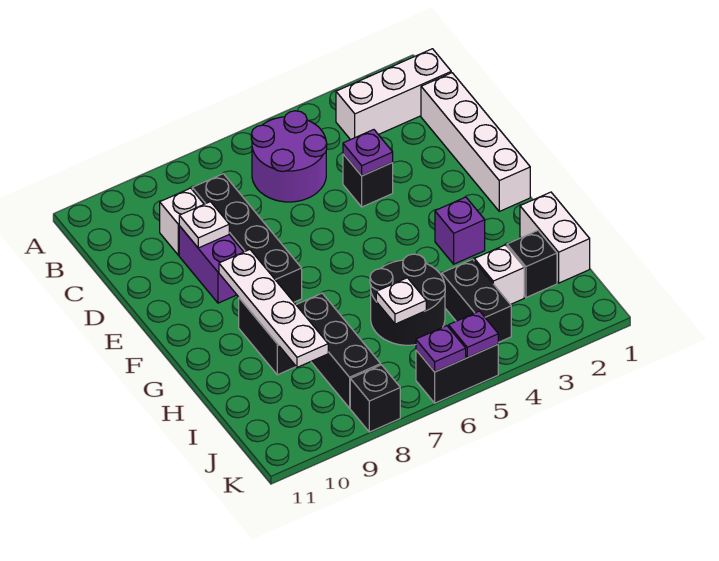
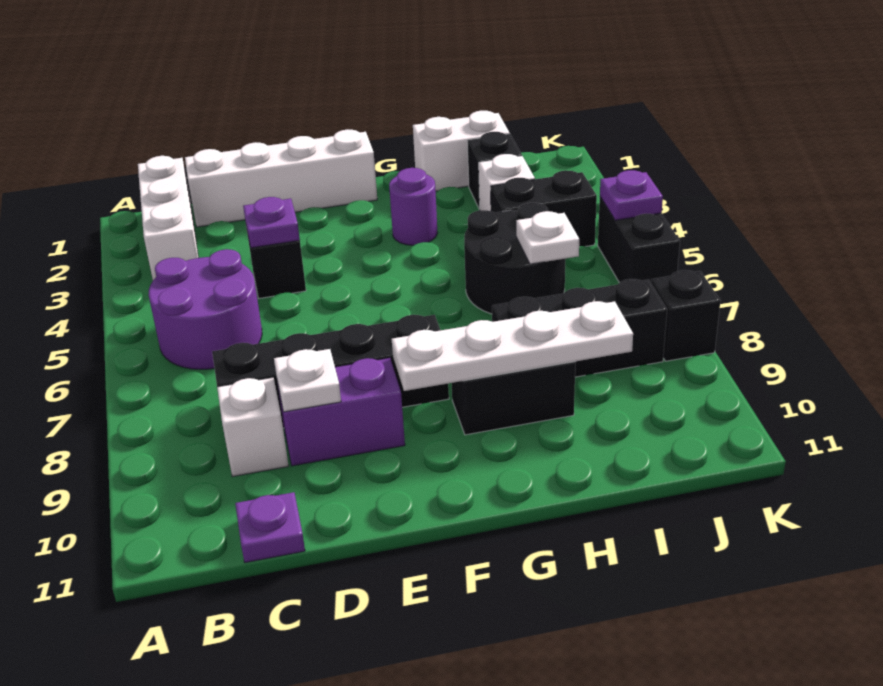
purple brick G3 level 1 -> purple round brick G3 level 1
purple plate K6 level 2 -> purple plate C11 level 1

